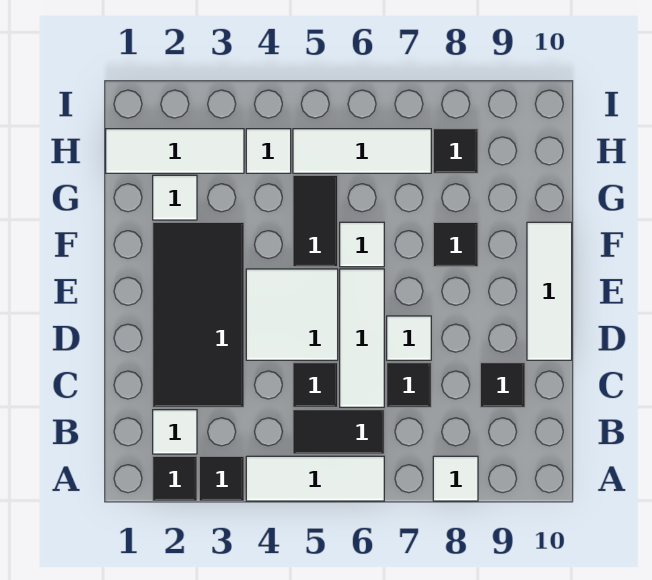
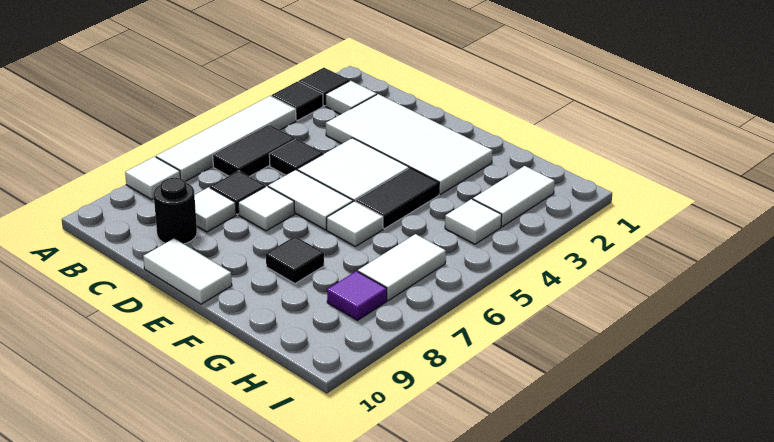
white tile A4:A6 level 1 -> white tile A4:A7 level 1
black tile C2:F3 level 1 -> white tile C2:F3 level 1
white tile C6:E6 level 1 -> white tile D6:E6 level 1
black tile C9 level 1 -> black round brick C9 level 1
white tile D10:F10 level 1 -> white tile D10:E10 level 1
black tile F5:G5 level 1 -> black tile F4:F5 level 1
white tile G2 level 1 -> white tile C8 level 1
white tile H1:H3 level 1 -> white tile H2:H3 level 1
white tile H5:H7 level 1 -> white tile H6:H7 level 1
black tile H8 level 1 -> purple tile H8 level 1

